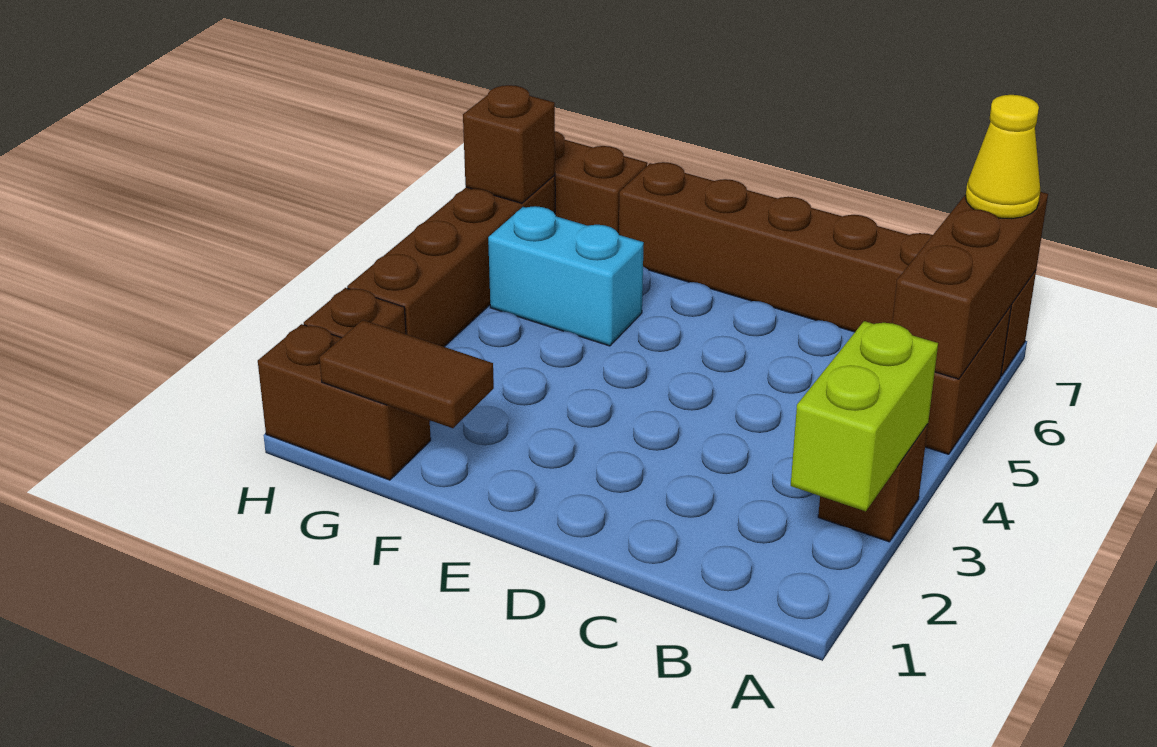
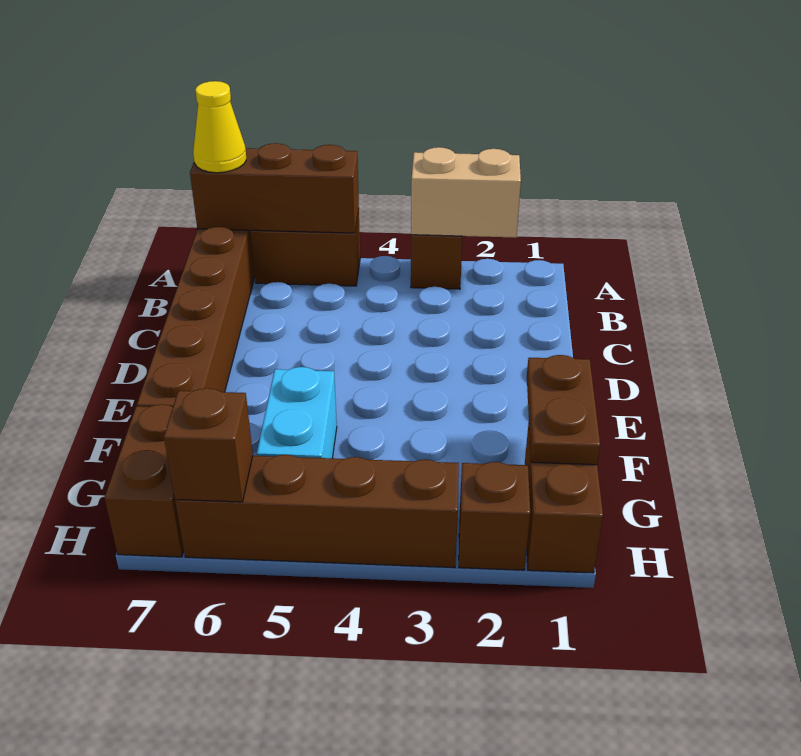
lime brick A2:A3 level 2 -> tan brick A2:A3 level 2
brown tile F1:G1 level 2 -> brown plate F1:G1 level 2

